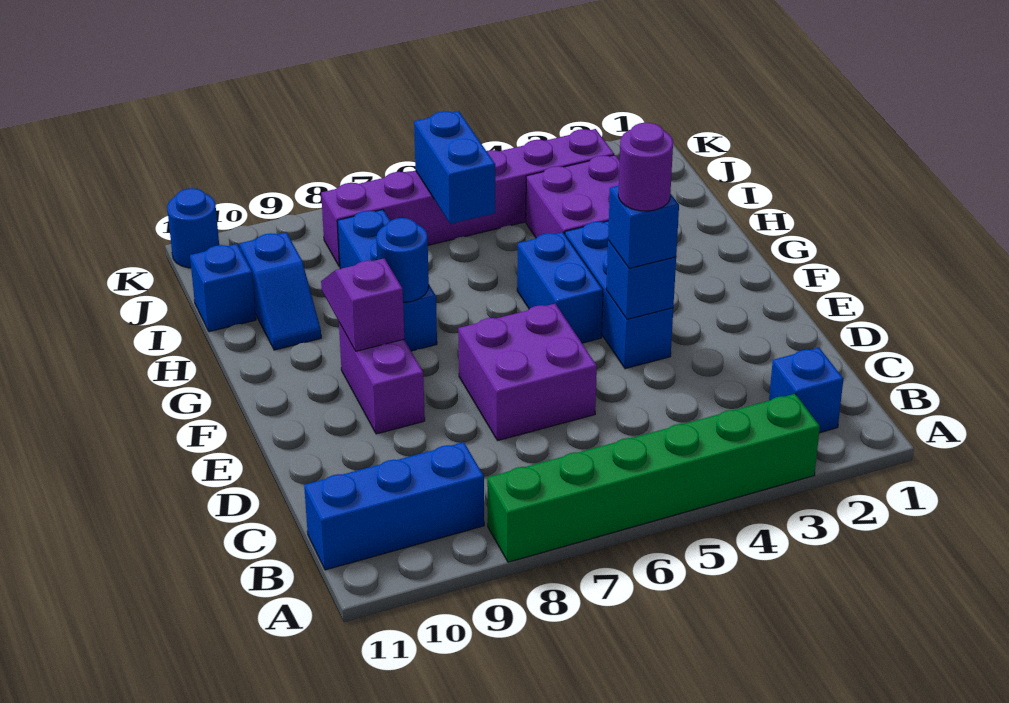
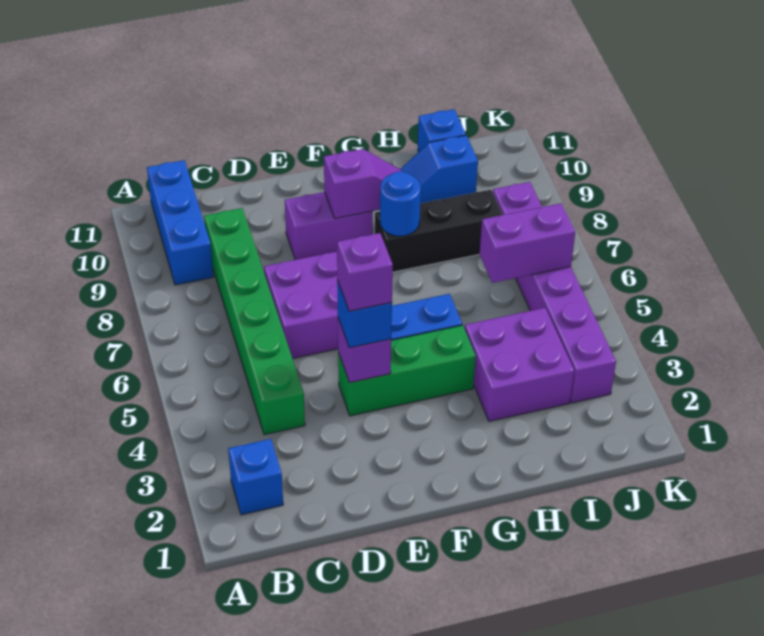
green brick A3:A8 level 1 -> green brick C4:C9 level 1
blue brick E4:G4 level 1 -> green brick E4:G4 level 1
blue brick E4 level 2 -> purple brick E4 level 2
purple round brick E4 level 4 -> purple brick E4 level 4
blue brick G8:I8 level 1 -> black brick G8:I8 level 1
blue brick I6:J6 level 2 -> purple brick I6:J6 level 2
blue round brick K11 level 1 -> none

